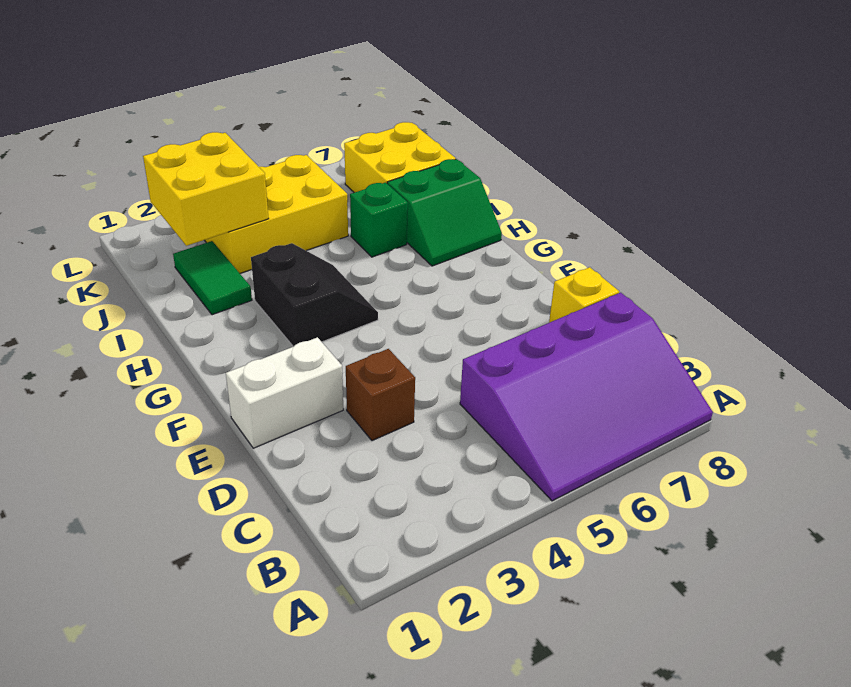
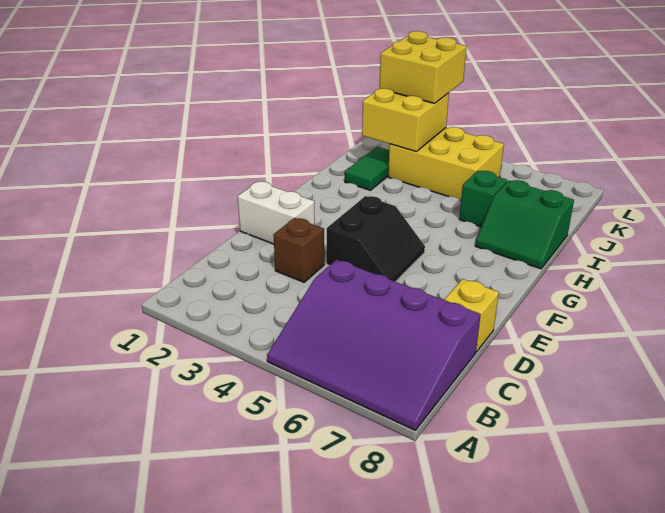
black slope G3:H4 level 1 top 3 -> black slope E4:F5 level 1 top 4
yellow brick J7:K8 level 1 -> yellow brick K2:L3 level 3

